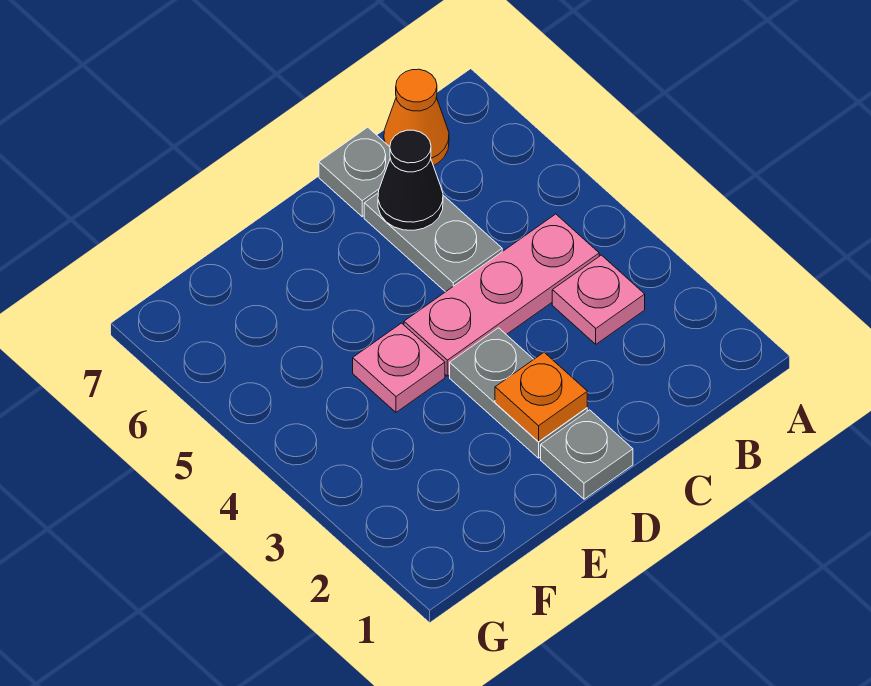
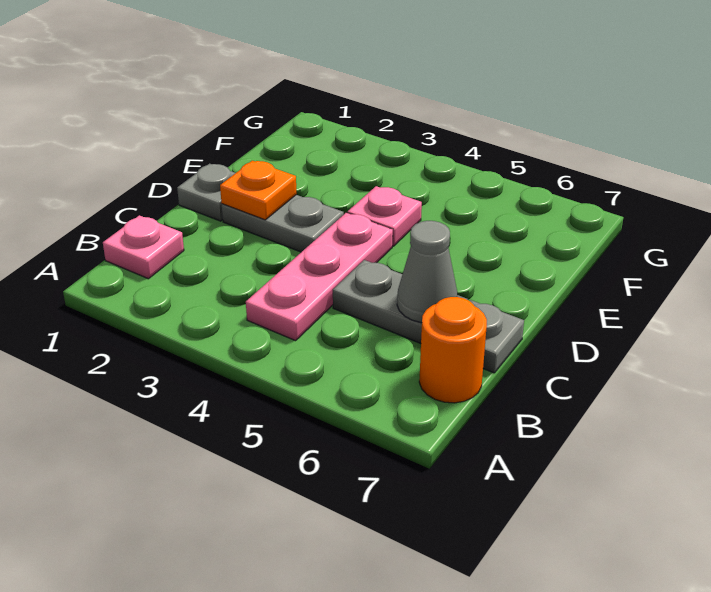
pink plate B3 level 1 -> pink plate B1 level 1
orange cone B7 level 1 -> orange round brick B7 level 1
black cone C6 level 2 -> grey cone C6 level 2

